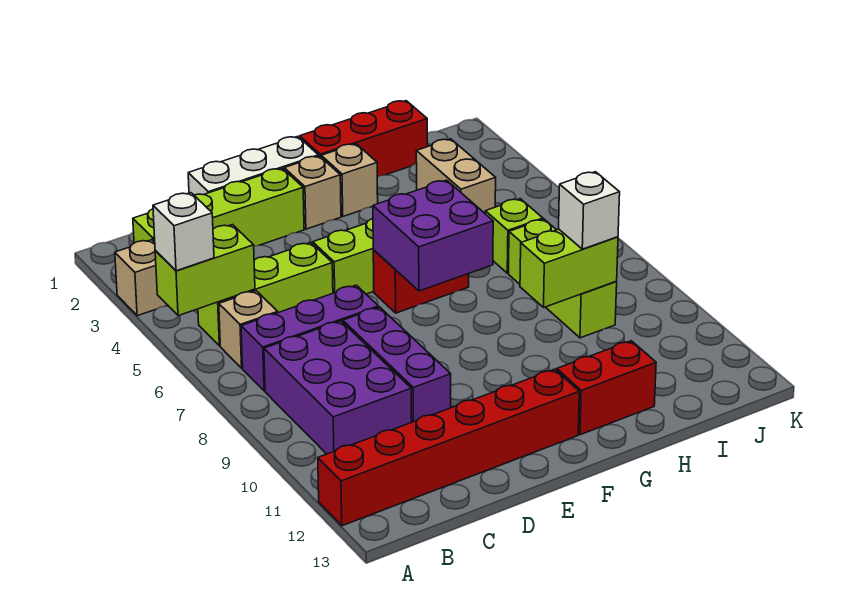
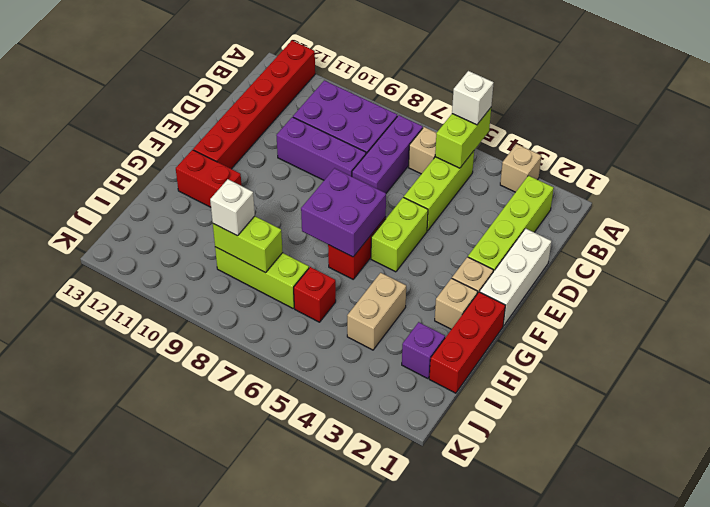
red brick G12:H12 level 1 -> red brick G11:G12 level 1
lime brick H9:I9 level 2 -> lime brick I8:I9 level 2
none -> purple brick I2 level 1
tan brick I3:I4 level 1 -> tan brick H4:I4 level 1
lime brick I6 level 1 -> red brick I6 level 1

